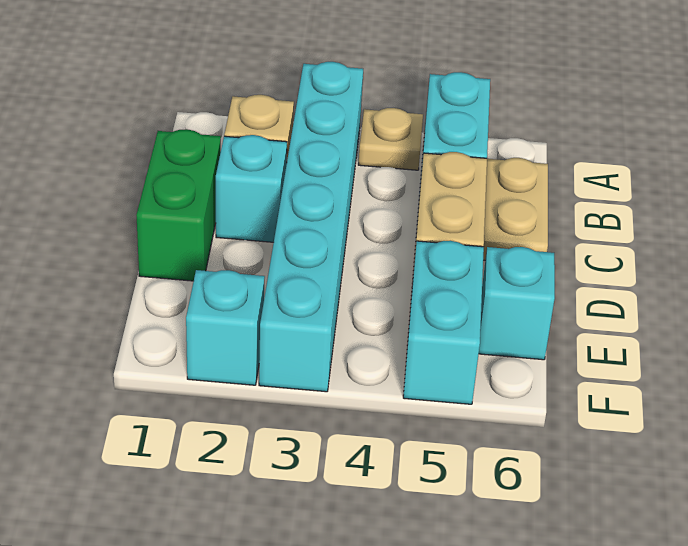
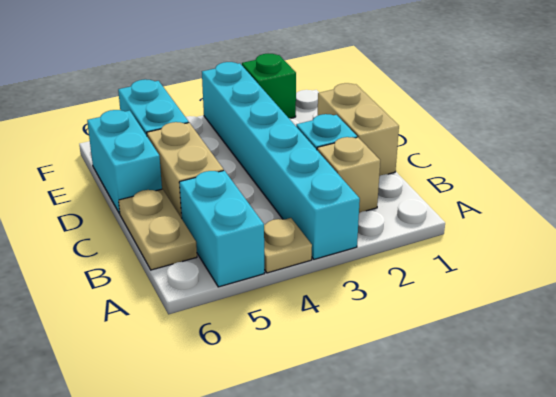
green brick C1:D1 level 1 -> tan brick C1:D1 level 1
cyan brick E6 level 1 -> cyan brick D6:E6 level 1
cyan brick F2 level 1 -> green brick F2 level 1

